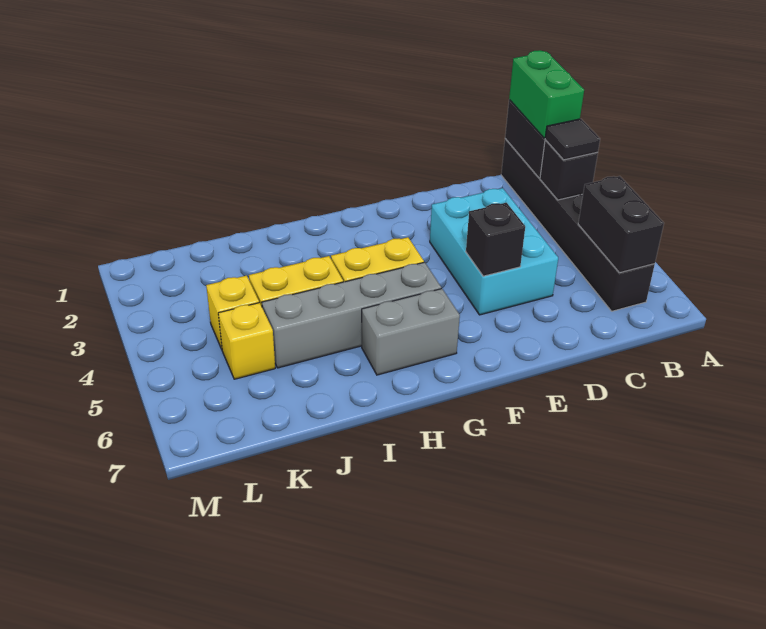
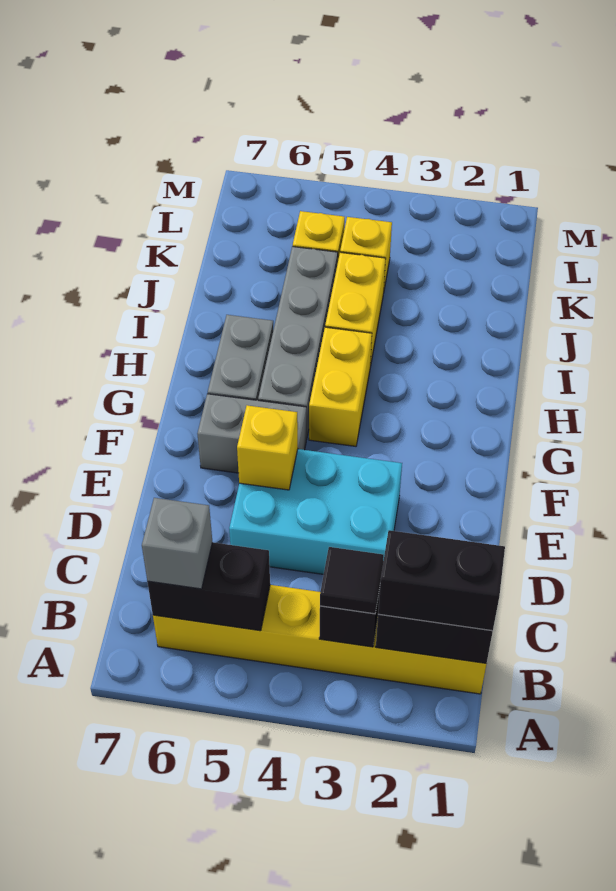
black brick B1:B6 level 1 -> yellow brick B1:B6 level 1
green brick B1:B2 level 3 -> black brick B1:B2 level 3
none -> grey brick B6 level 3
black brick E5 level 2 -> yellow brick E5 level 2
none -> grey brick F5:F6 level 1

